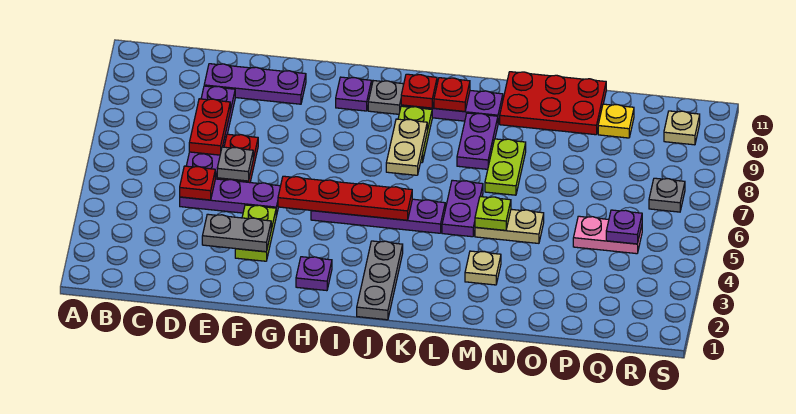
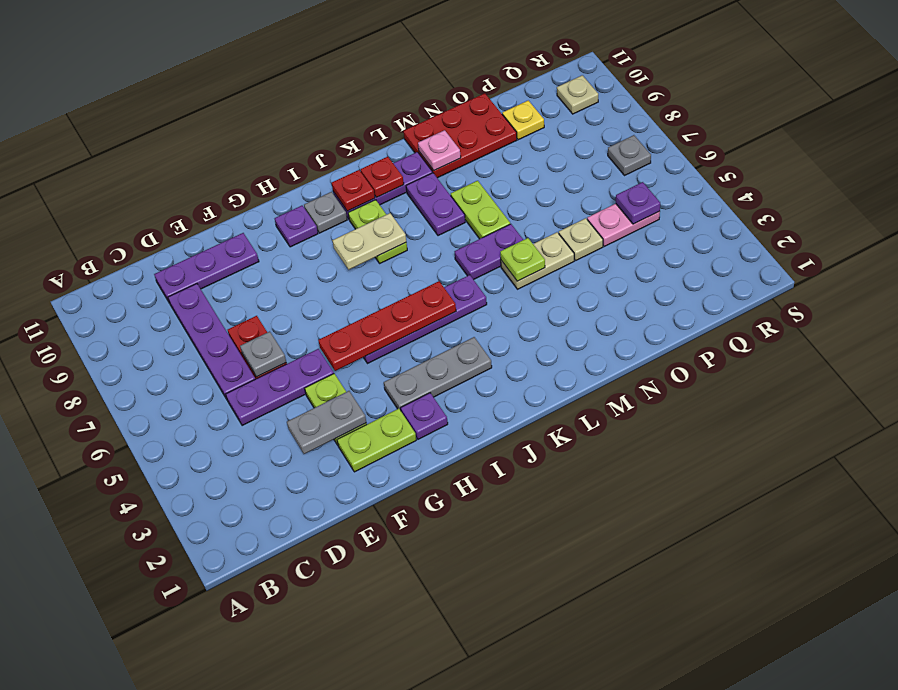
red plate D5 level 2 -> none
red plate D7:D8 level 2 -> none
none -> lime plate F2:G2 level 1
grey plate J1:J3 level 1 -> grey plate H3:J3 level 1
tan plate J7:J8 level 2 -> tan plate I8:J8 level 2
purple plate L5:L6 level 1 -> purple plate L6:M6 level 1
tan plate M3 level 1 -> tan plate O5 level 1
none -> pink plate M10 level 2

